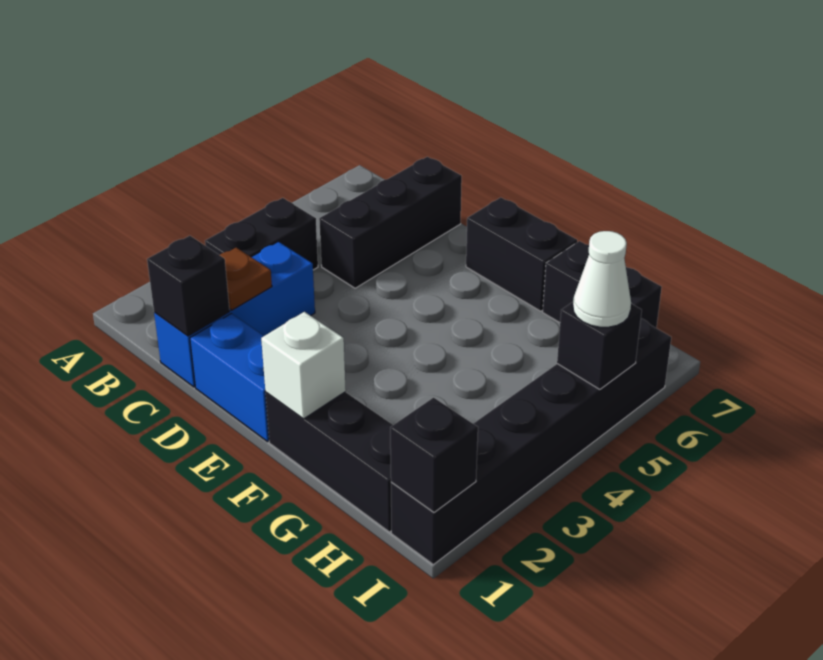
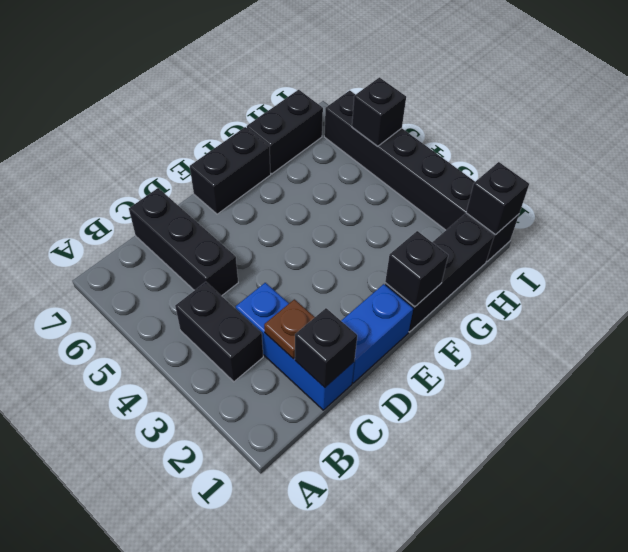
white brick F1 level 2 -> black brick F1 level 2
white cone I5 level 3 -> none

